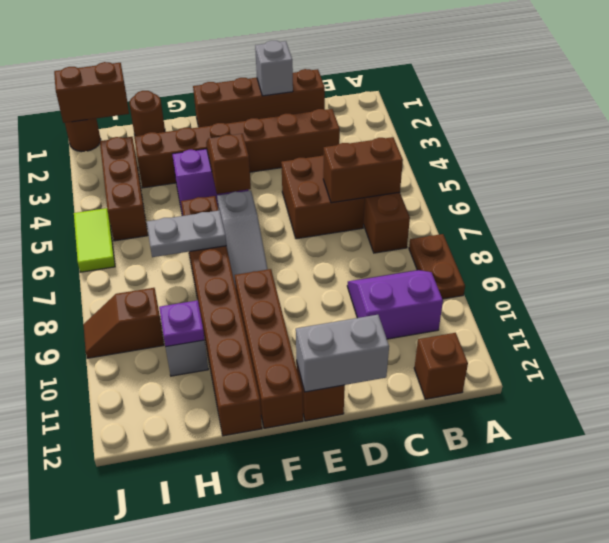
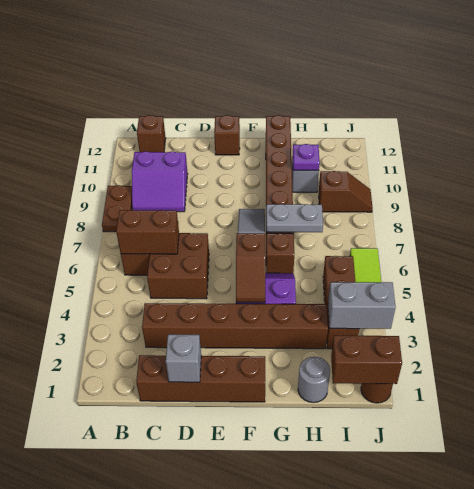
grey brick D12:E12 level 2 -> grey brick I3:J3 level 2
brown brick F9:F12 level 1 -> none
brown round brick H1 level 1 -> grey round brick H1 level 1

